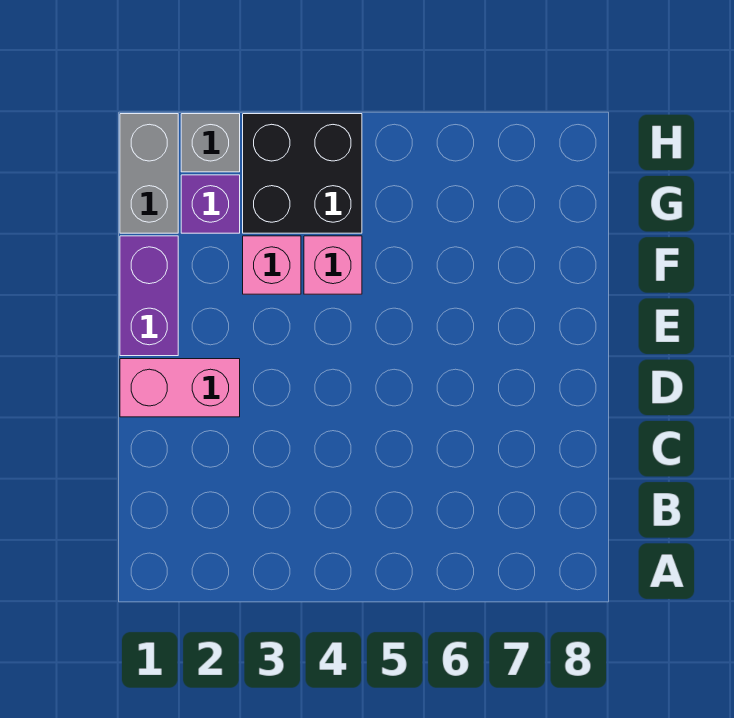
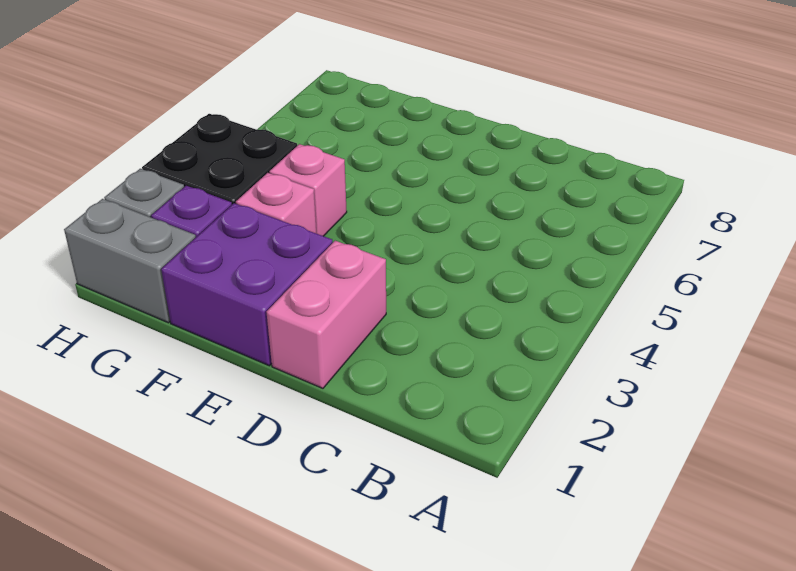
purple brick E1:F1 level 1 -> purple brick E1:F2 level 1

